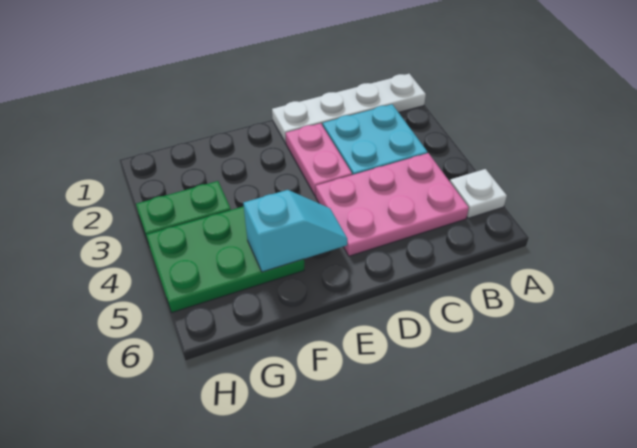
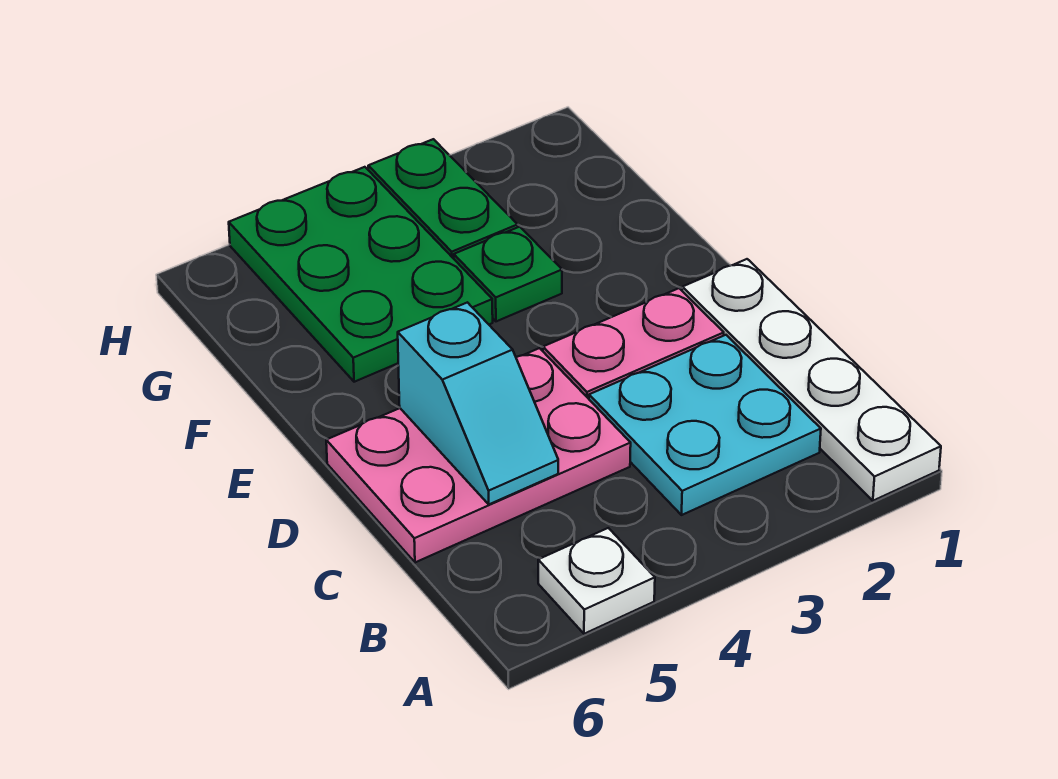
pink plate B4:D5 level 1 -> pink plate C4:D6 level 1
cyan slope E5:F5 level 2 top F -> cyan slope C5:D5 level 2 top D
none -> green plate F3 level 1

